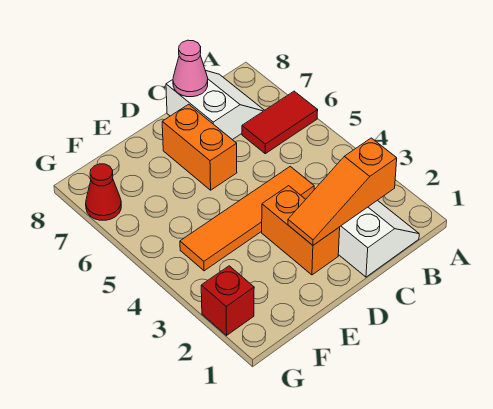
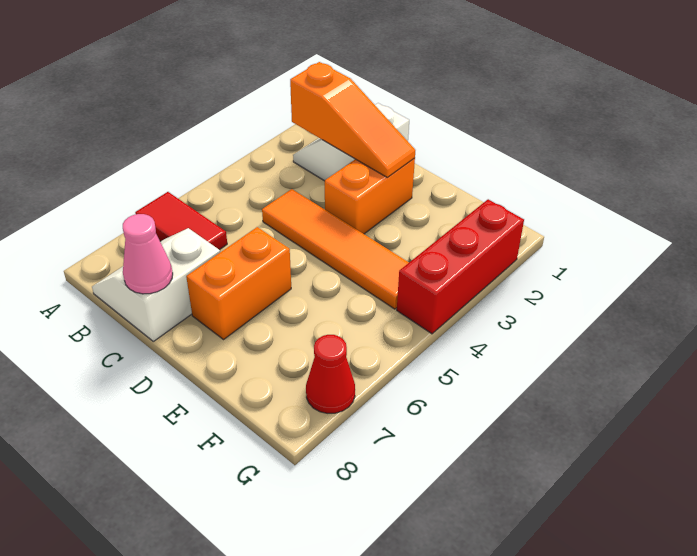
red brick G2 level 1 -> red brick G2:G4 level 1

